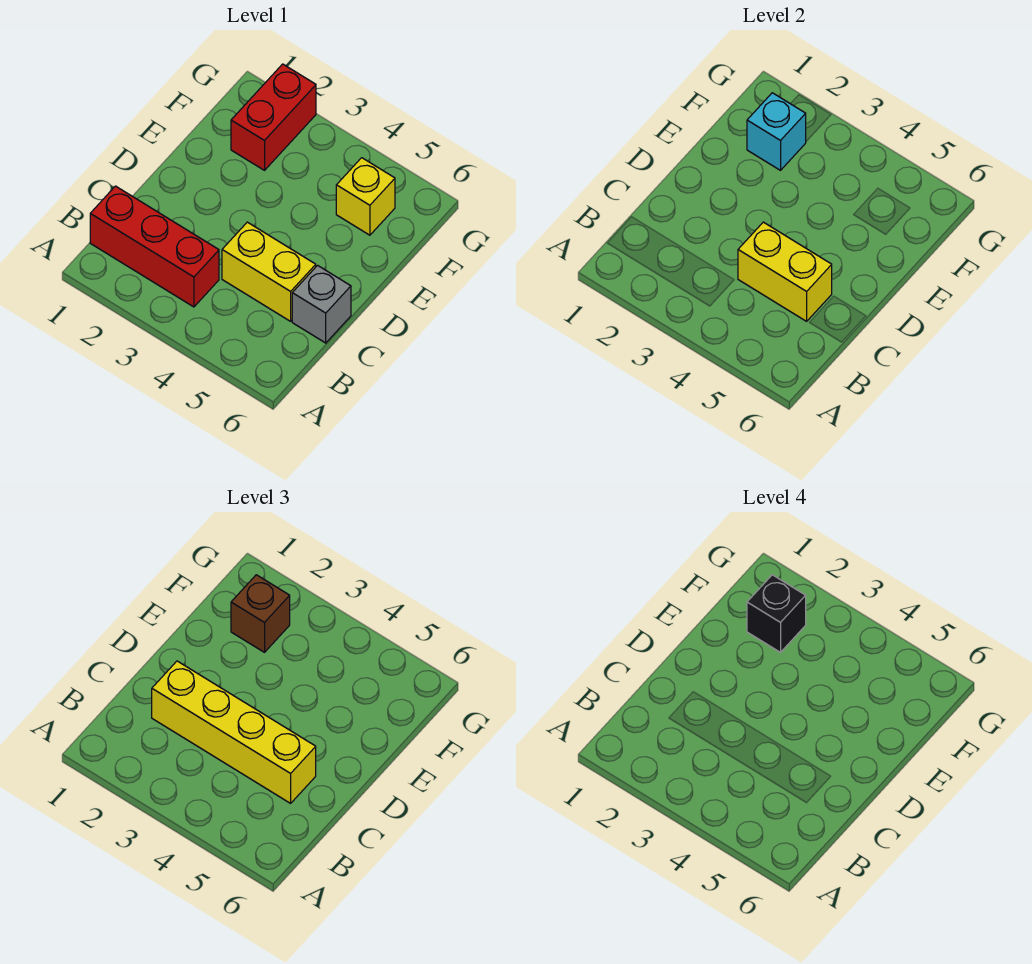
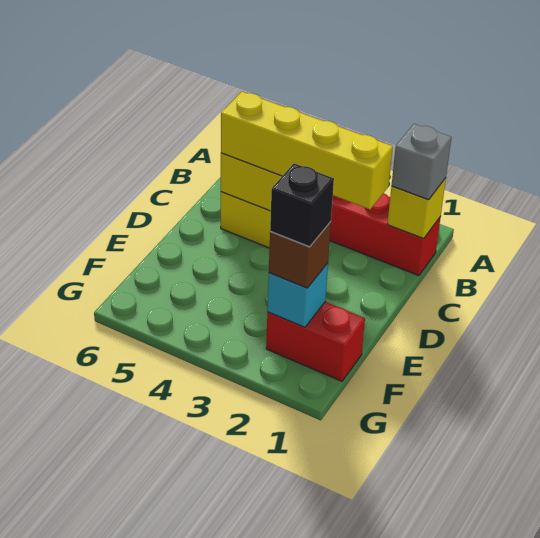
grey brick C6 level 1 -> grey brick B1 level 3
red brick F2:G2 level 1 -> red brick F1:F2 level 1
yellow brick F5 level 1 -> yellow brick B1 level 2

